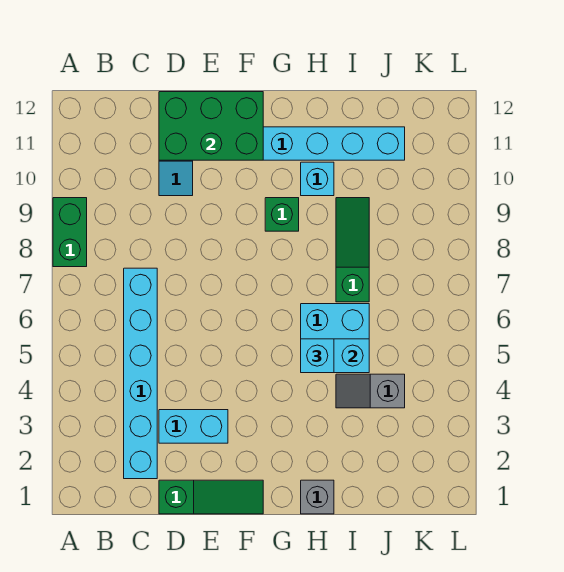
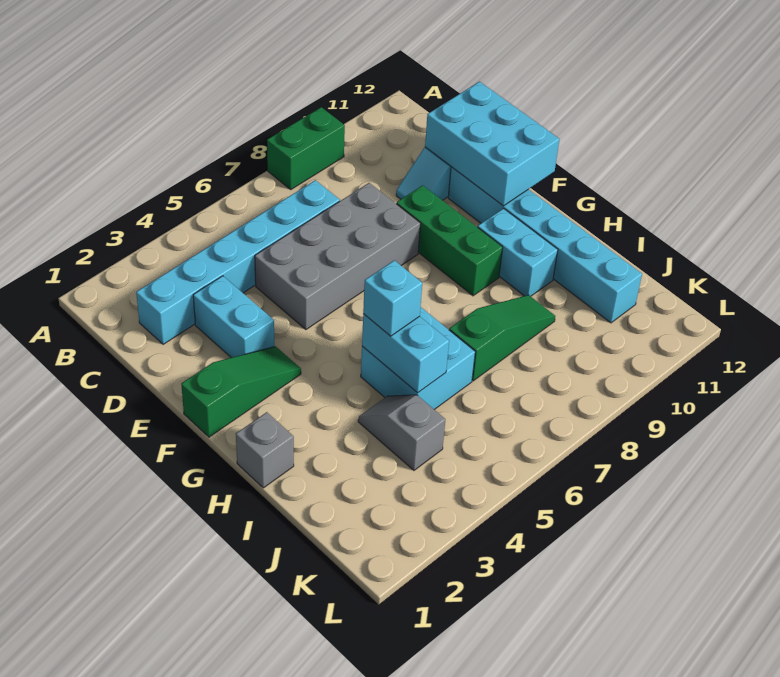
green slope D1:F1 level 1 top D -> green slope F1:F3 level 1 top 1
none -> grey brick D5:E8 level 1
green brick D11:F12 level 2 -> cyan brick D11:F12 level 2
green brick G9 level 1 -> green brick E9:G9 level 1
cyan brick H10 level 1 -> cyan brick G10:H10 level 1

